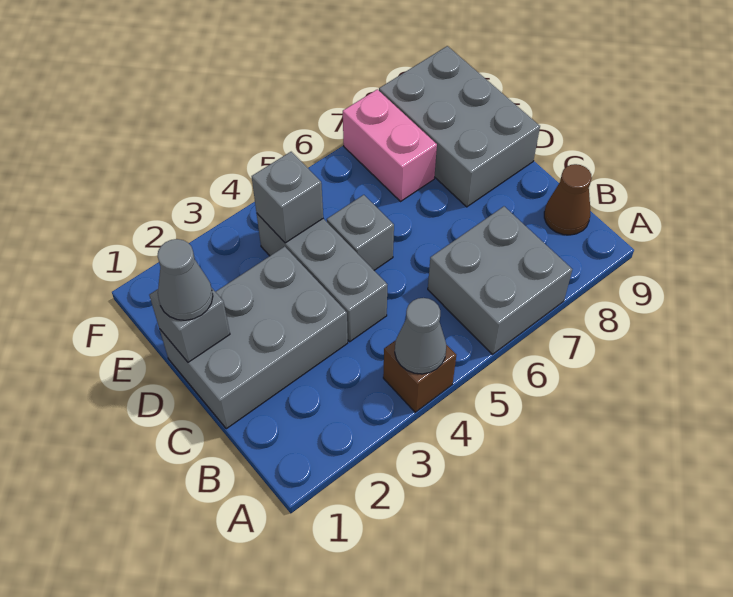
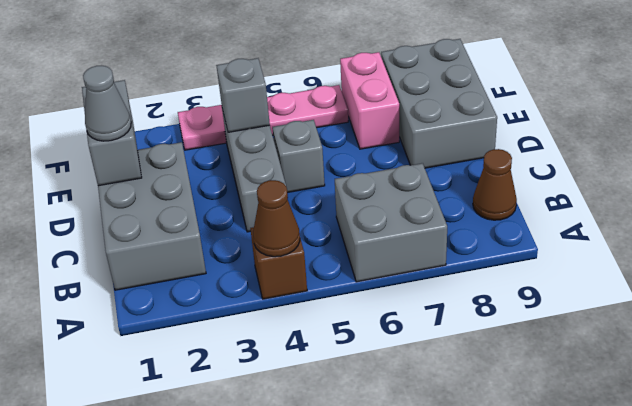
grey cone A4 level 2 -> brown cone A4 level 2
grey brick C1:D3 level 1 -> grey brick B1:D2 level 1
grey brick D1 level 2 -> grey brick D1:E1 level 2
none -> pink plate F3:F6 level 1

